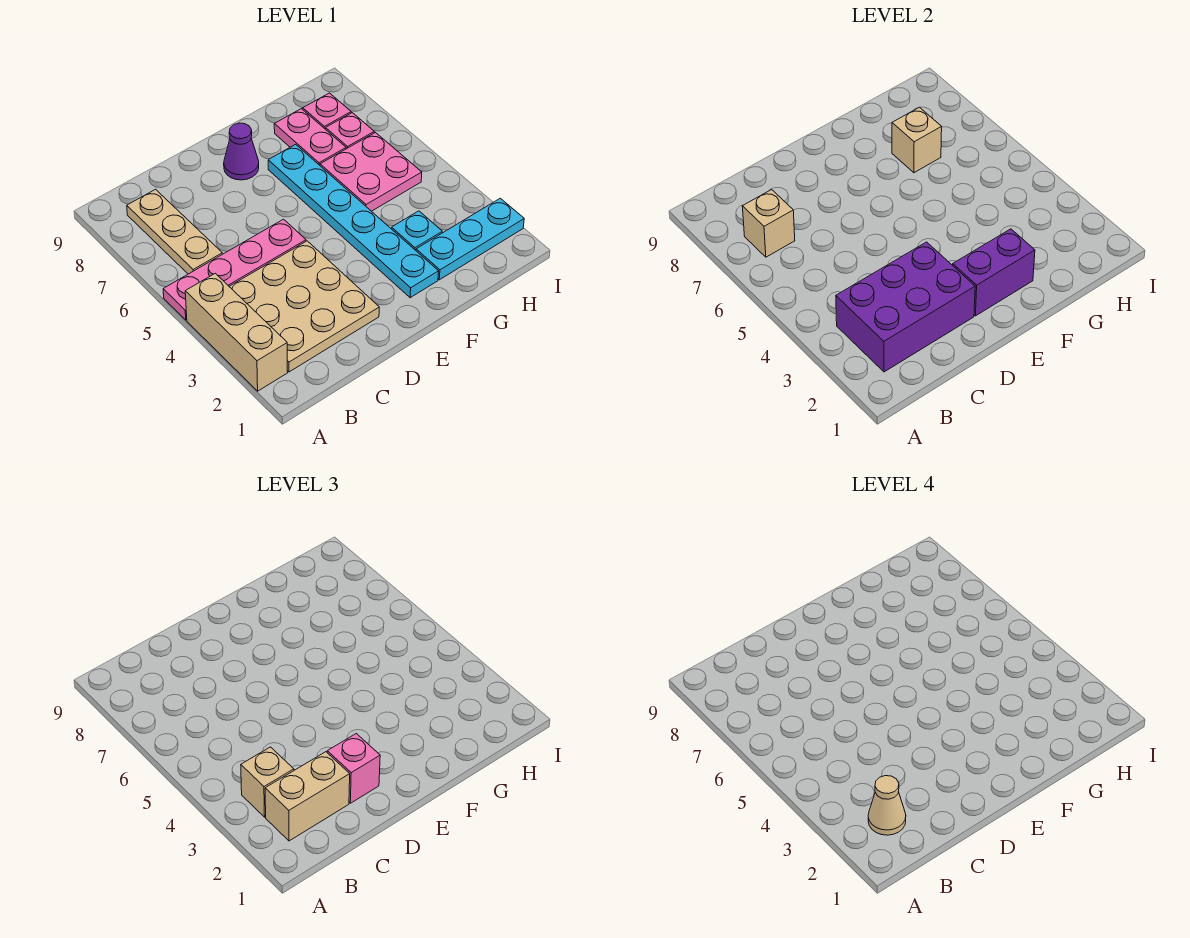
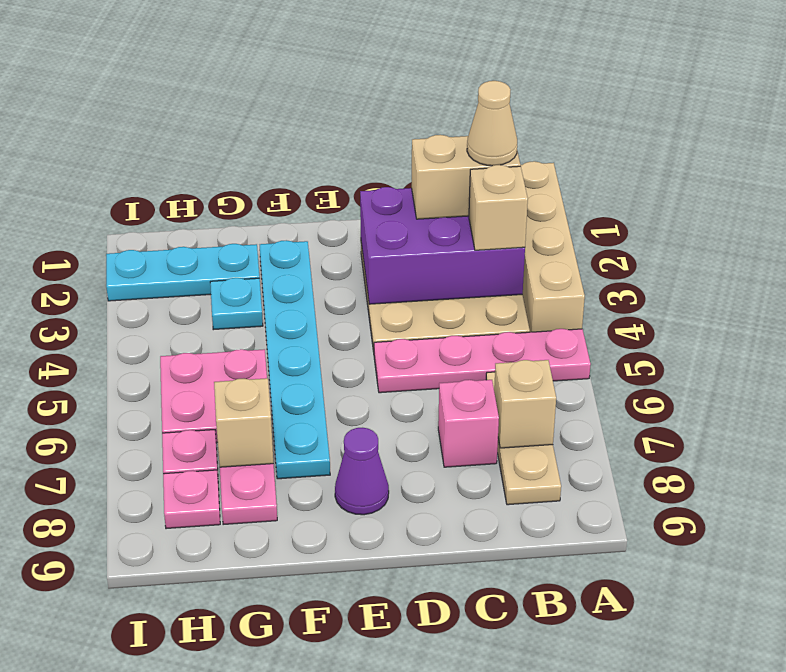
tan brick A2:A4 level 1 -> tan brick A1:A4 level 1
pink brick D2 level 3 -> pink brick C7 level 1
purple brick E2:F2 level 2 -> none

